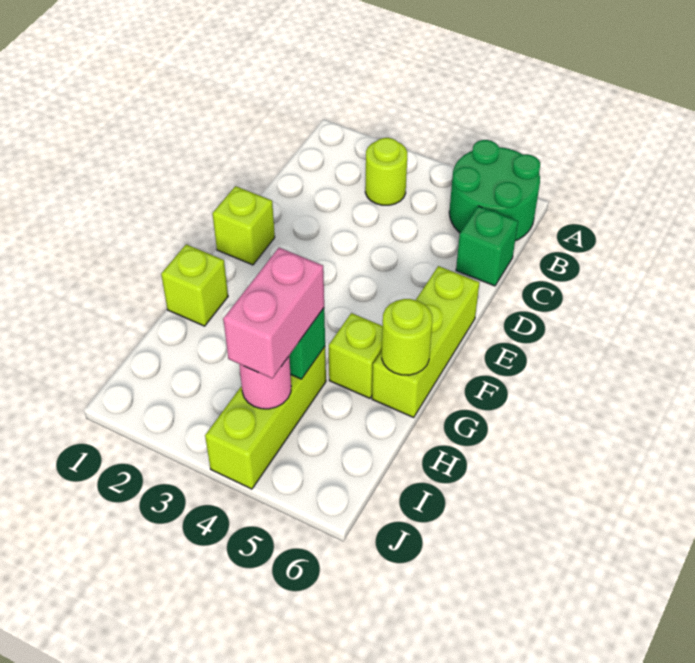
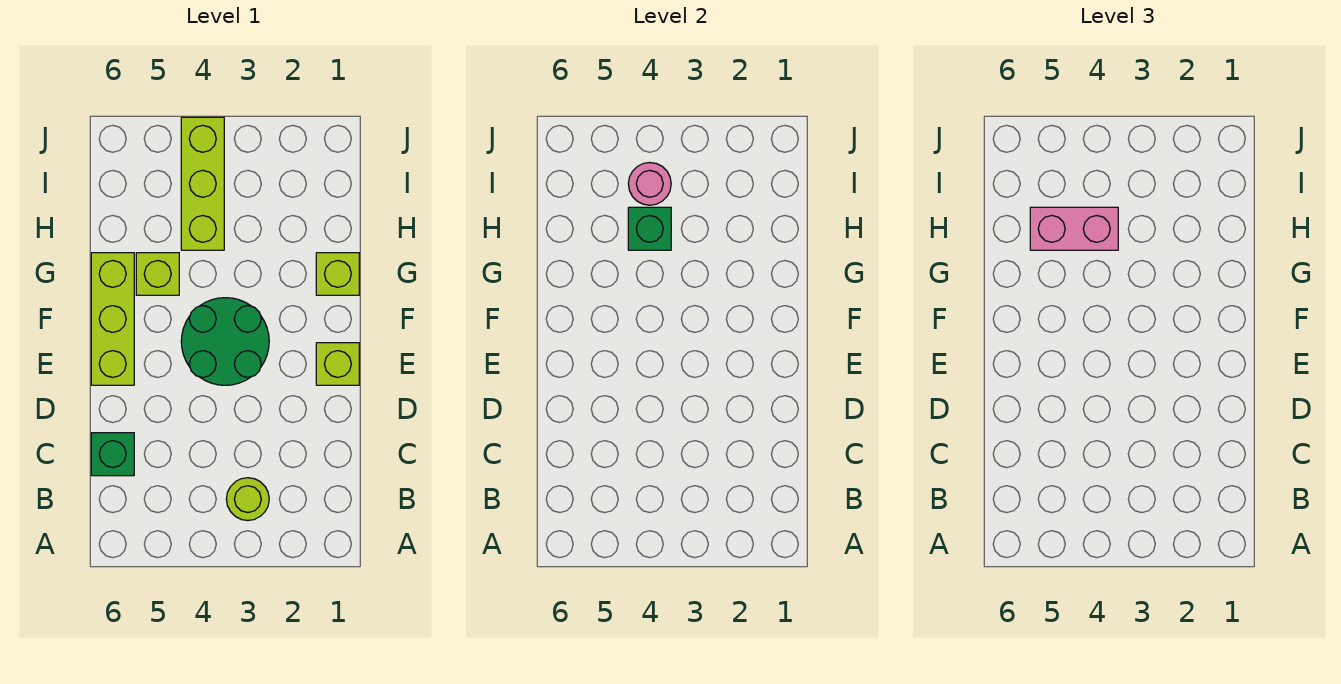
green round brick A5:B6 level 1 -> green round brick E3:F4 level 1
lime round brick G6 level 2 -> none
pink brick H4:I4 level 3 -> pink brick H4:H5 level 3

